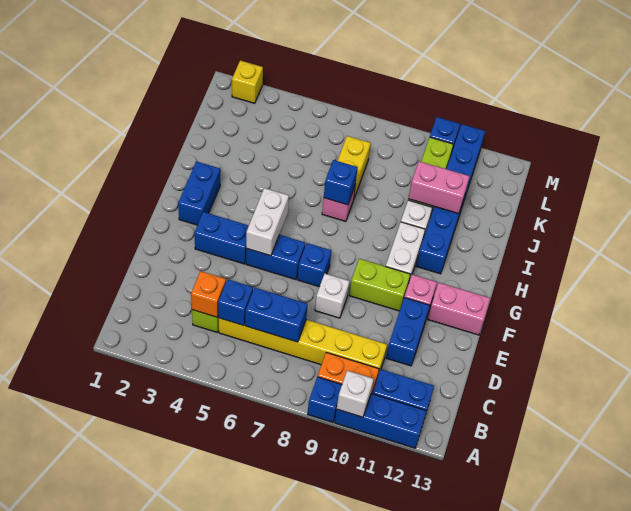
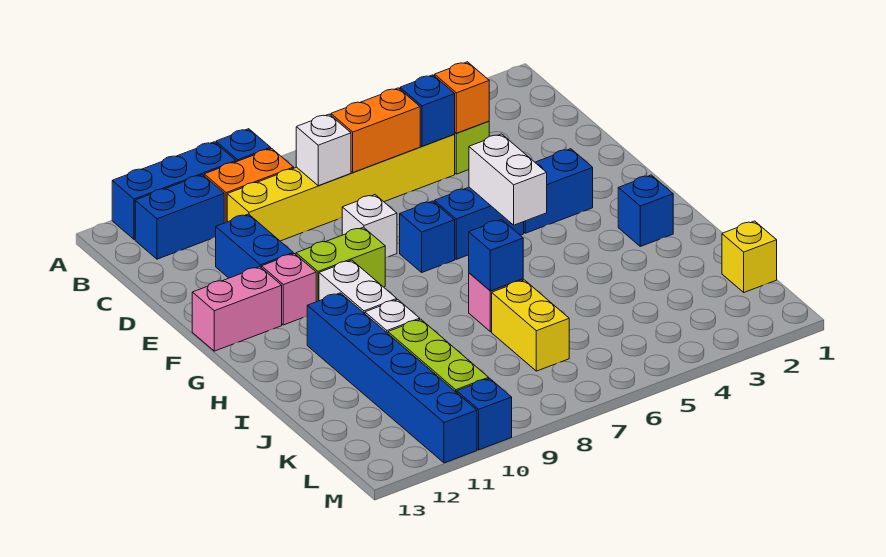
white brick A10 level 2 -> white brick C8 level 2
blue brick C6:C7 level 2 -> orange brick C6:C7 level 2
blue brick G2:H2 level 1 -> blue brick H2 level 1
pink brick J10:J11 level 2 -> none
yellow brick M2 level 1 -> yellow brick K1 level 1

